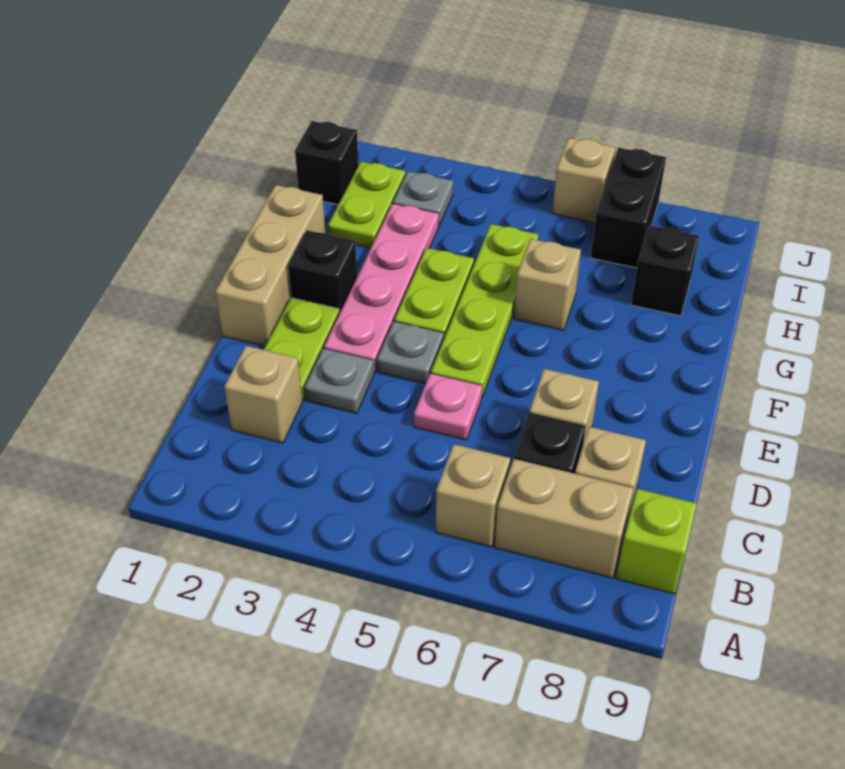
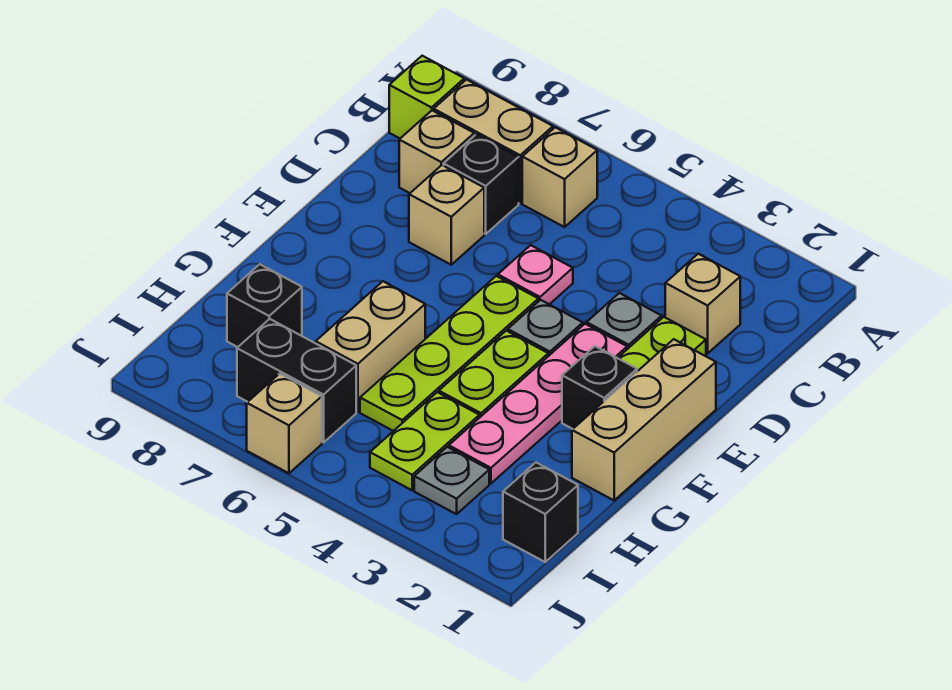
tan brick G6 level 1 -> tan brick G6:H6 level 1
lime plate H2:I2 level 1 -> lime plate H4:I4 level 1
black brick I7:J7 level 1 -> black brick I6:I7 level 1

